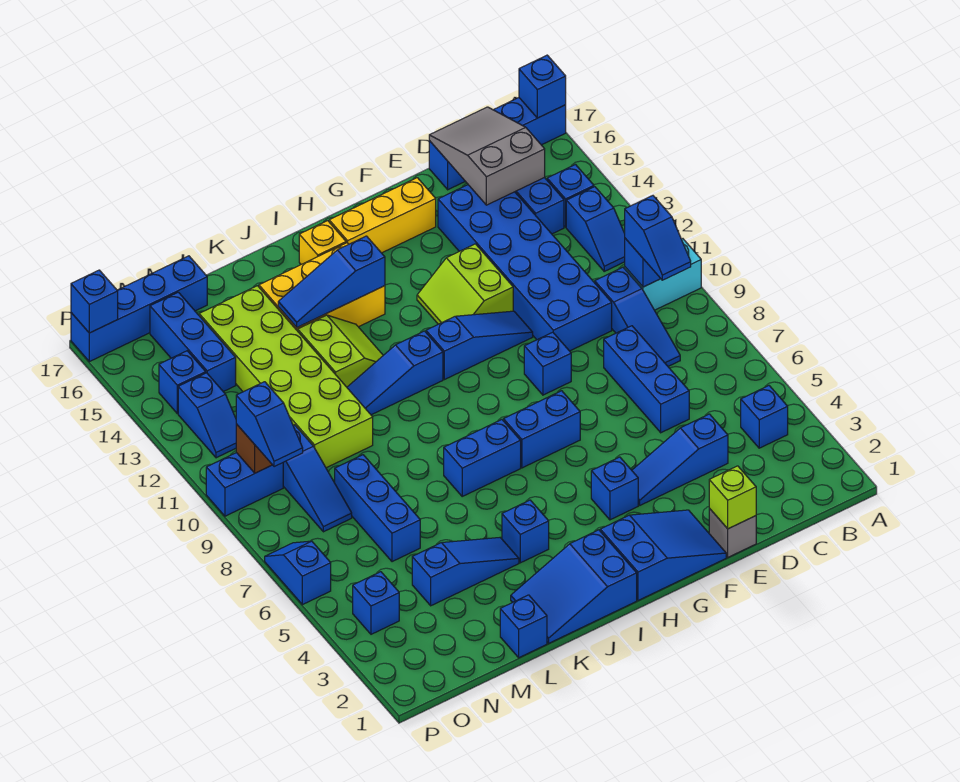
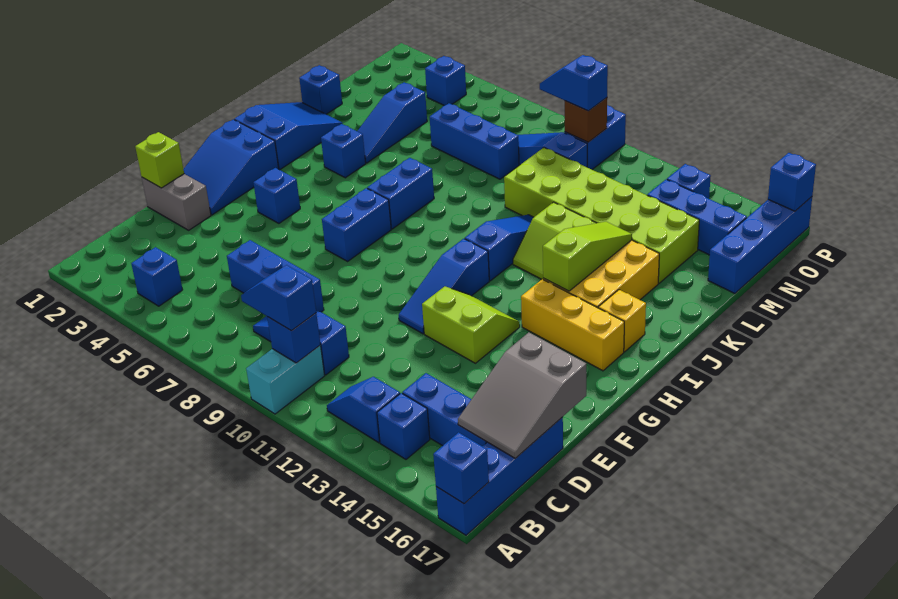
grey slope C15:D17 level 2 top 15 -> grey slope C16:E17 level 2 top E
blue slope D4:F4 level 1 top D -> none
blue brick D10:E15 level 1 -> none
grey brick E1 level 1 -> grey brick E1:E2 level 1
blue brick F9 level 1 -> none
yellow brick F16:H16 level 1 -> yellow brick H14:H16 level 1
blue slope I14:K14 level 2 top I -> lime slope I14:K14 level 2 top I
blue slope O12:O13 level 1 top 13 -> none
blue slope P6:P7 level 1 top 6 -> none

